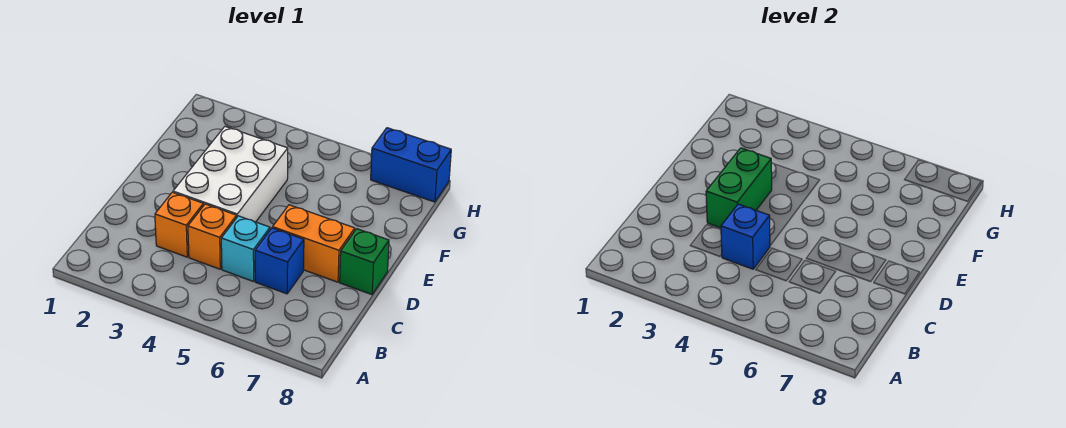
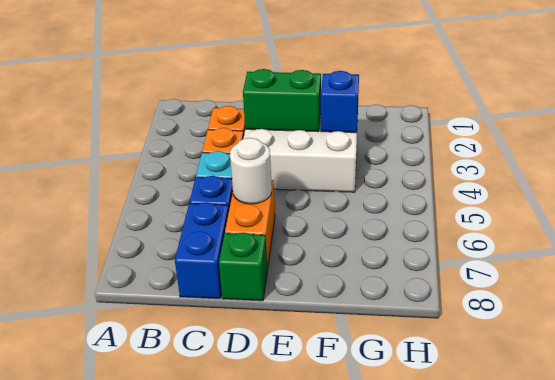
blue brick C4 level 2 -> blue brick F3 level 2
none -> white round brick D6 level 2
blue brick H7:H8 level 1 -> blue brick C7:C8 level 1

